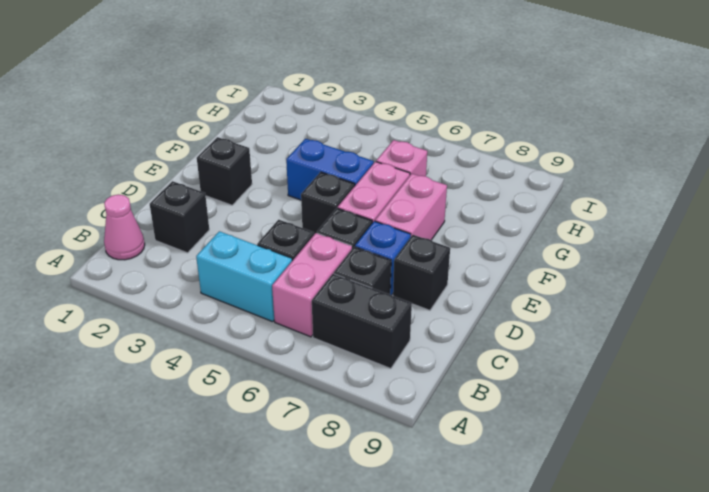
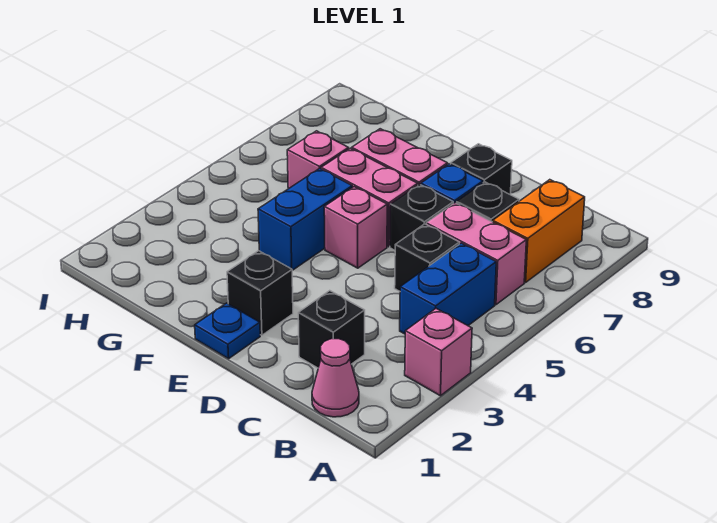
none -> pink brick A3 level 1
cyan brick B4:B5 level 1 -> blue brick B4:B5 level 1
black brick B7:B8 level 1 -> orange brick B7:B8 level 1
none -> blue plate E1 level 1
black brick E5 level 1 -> pink brick E5 level 1

